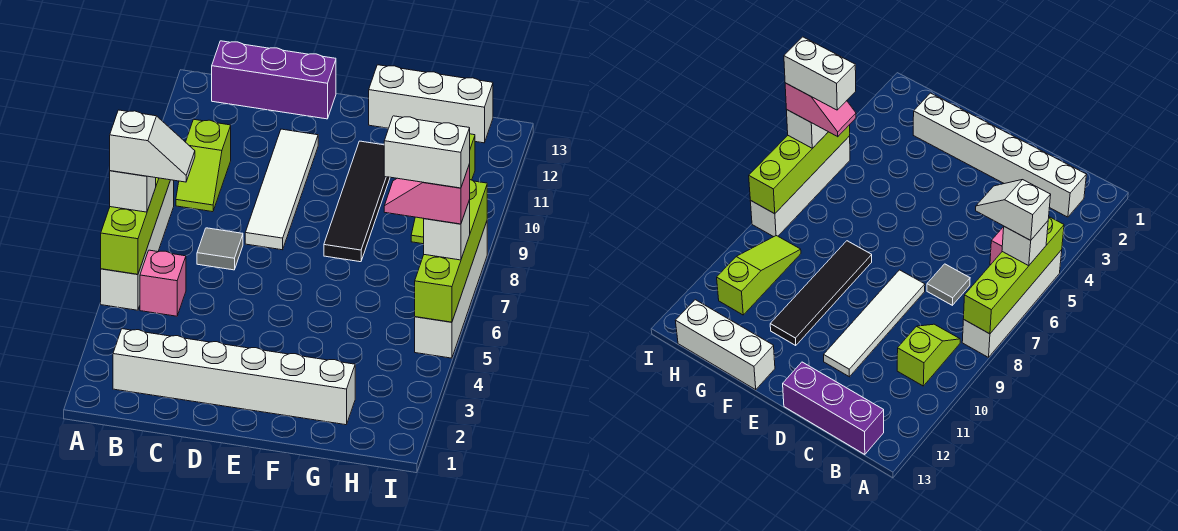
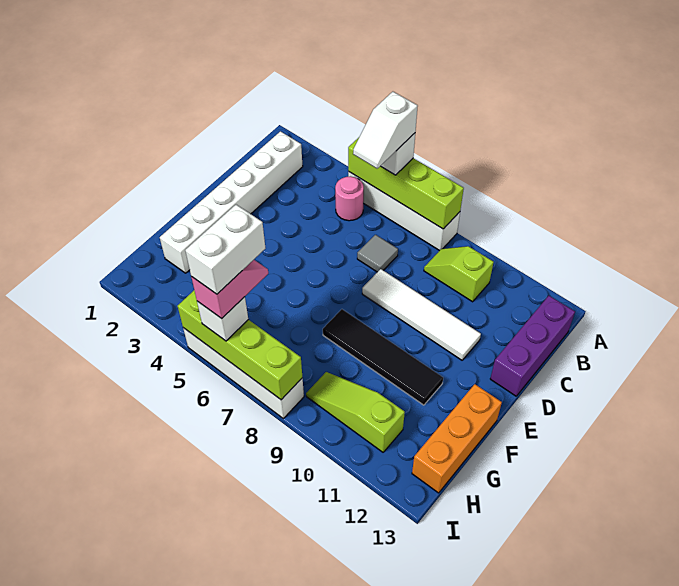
pink brick B5 level 1 -> pink round brick B5 level 1
white brick F13:H13 level 1 -> orange brick F13:H13 level 1

